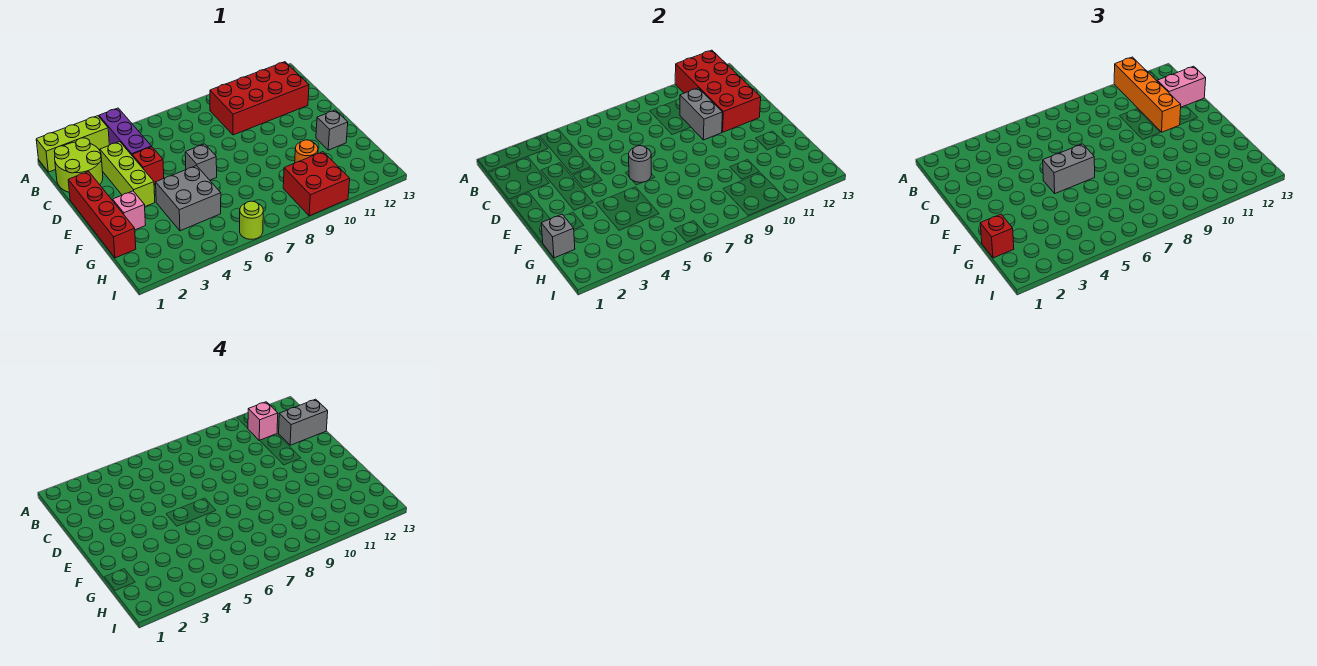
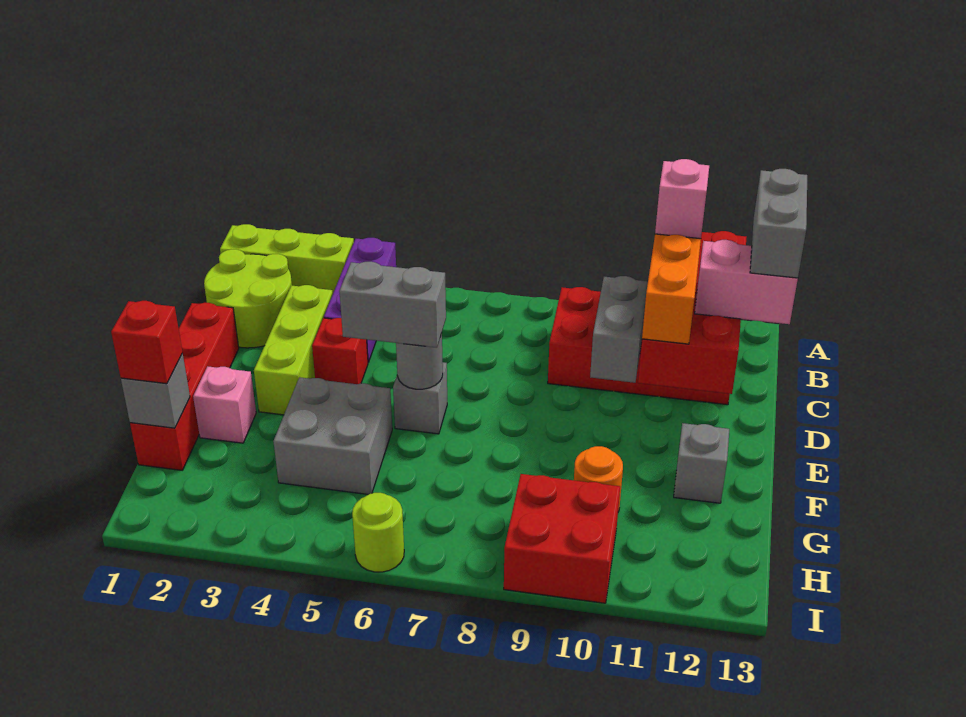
grey brick C12:C13 level 4 -> grey brick B13:C13 level 4

